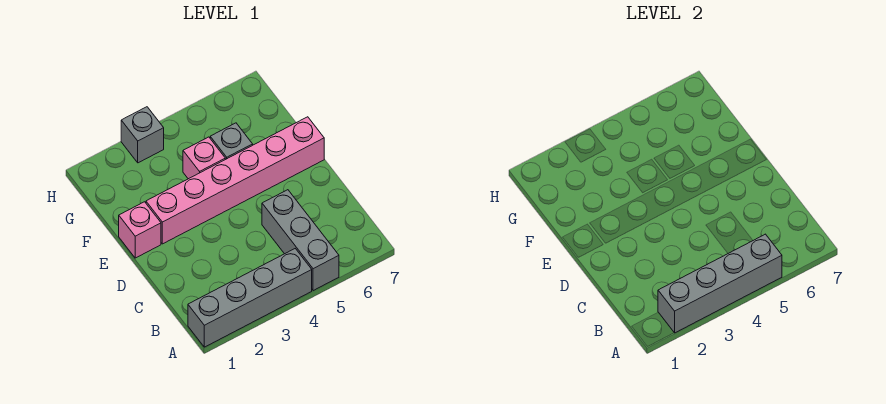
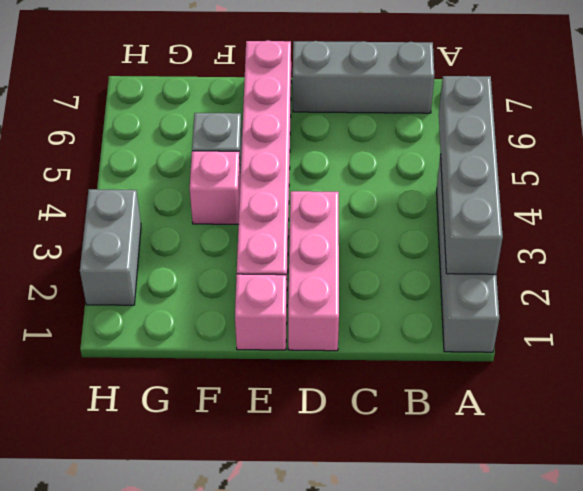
grey brick A5:C5 level 1 -> grey brick B7:D7 level 1
none -> pink brick D1:D3 level 1
grey brick H3 level 1 -> grey brick H2:H3 level 1

